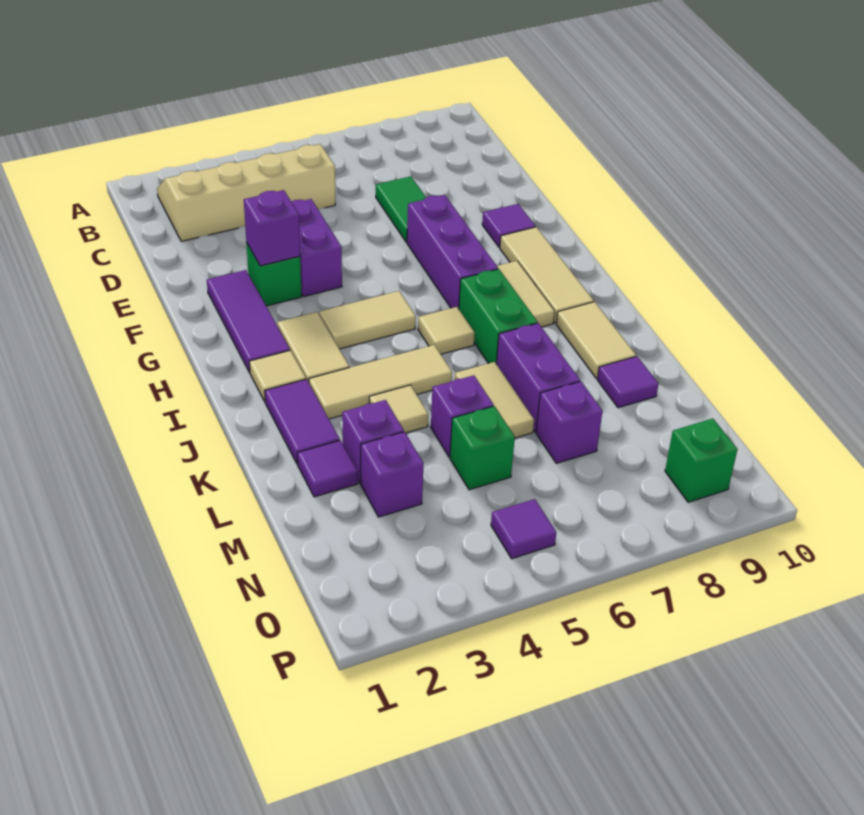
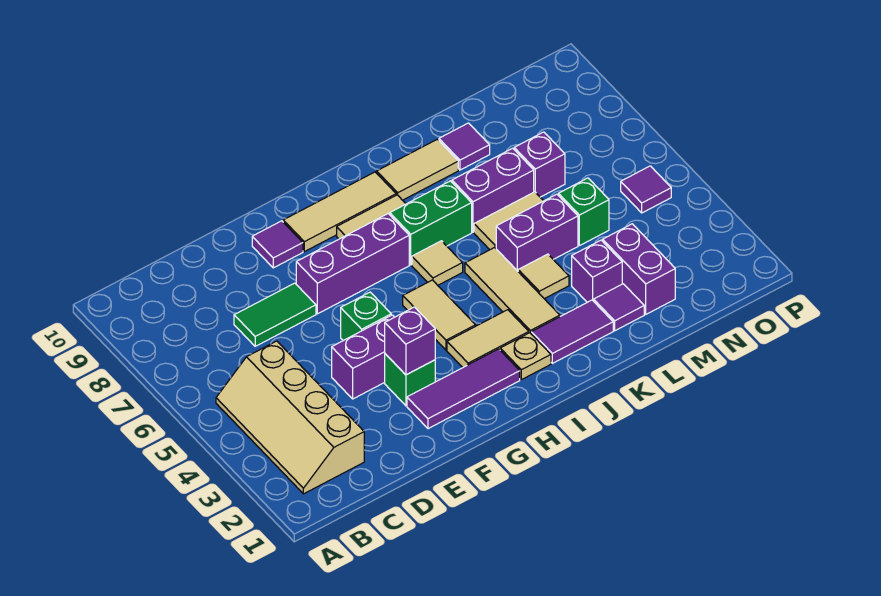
tan tile I2 level 1 -> tan plate I2 level 1
purple brick L5 level 1 -> purple brick K5:L5 level 1
purple brick M3 level 1 -> purple brick M2:M3 level 1
green brick O9 level 1 -> green brick F5 level 1

